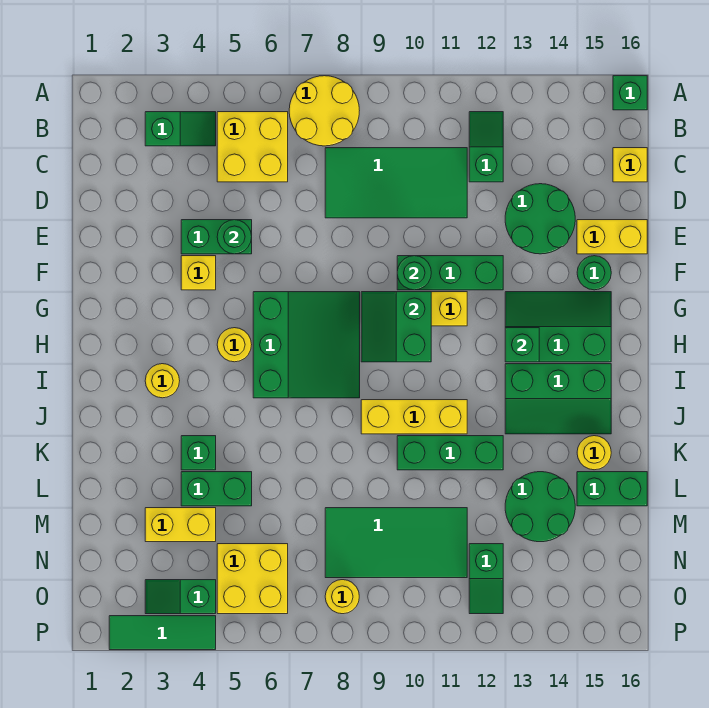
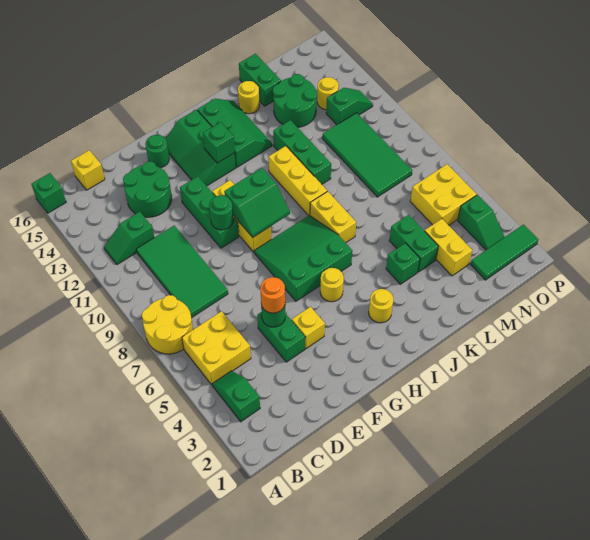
none -> orange round brick E5 level 3
yellow brick E15:E16 level 1 -> yellow brick J7:J8 level 1
yellow round brick O8 level 1 -> yellow round brick N13 level 1
green tile P2:P4 level 1 -> green tile N2:P2 level 1

